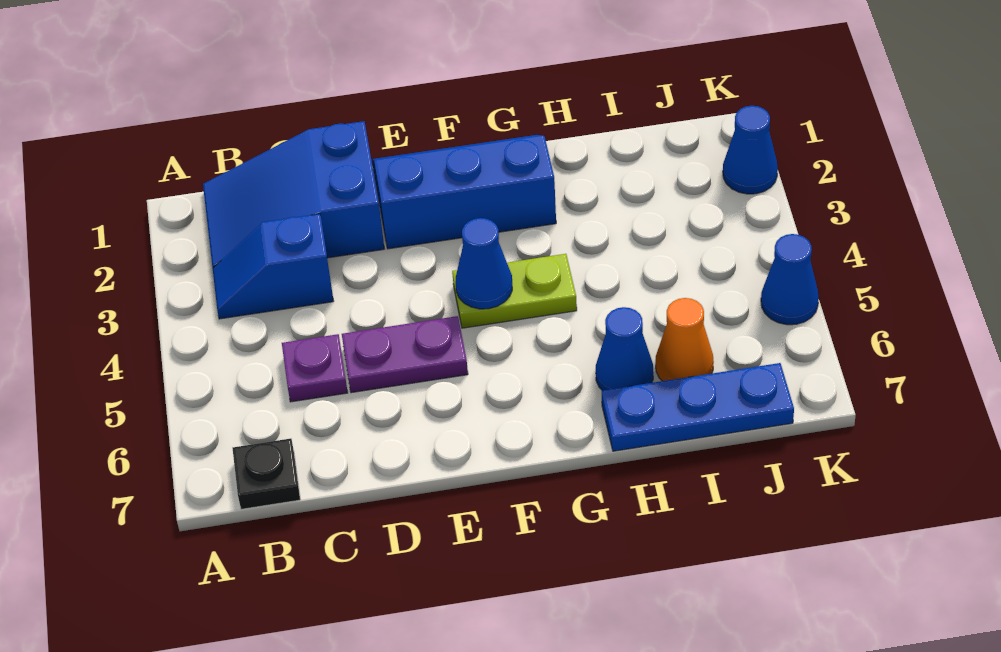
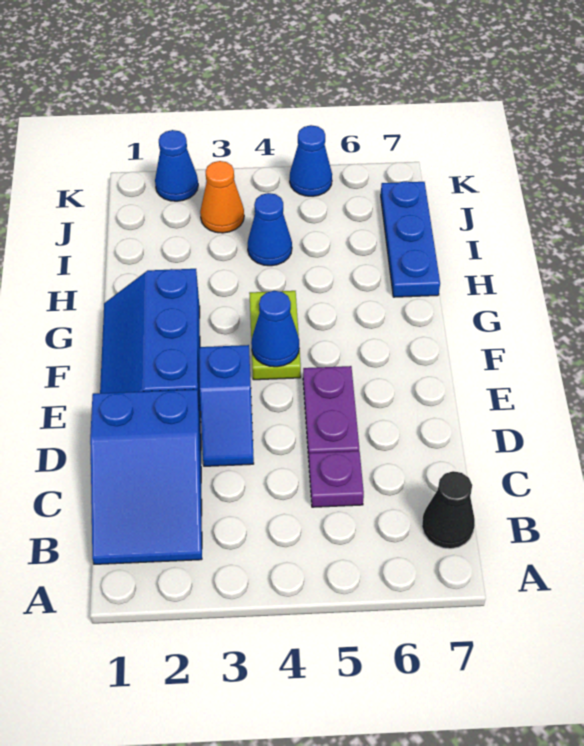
blue slope B3:C3 level 1 top C -> blue slope D3:E3 level 1 top E
black plate B7 level 1 -> black cone B7 level 1
blue cone H6 level 1 -> blue cone I4 level 1
orange cone I6 level 1 -> orange cone J3 level 1

